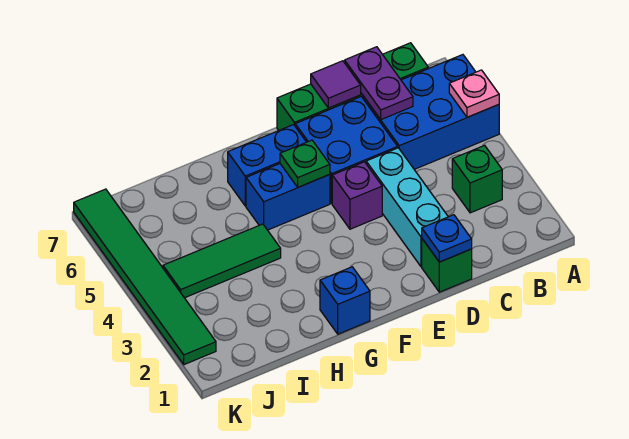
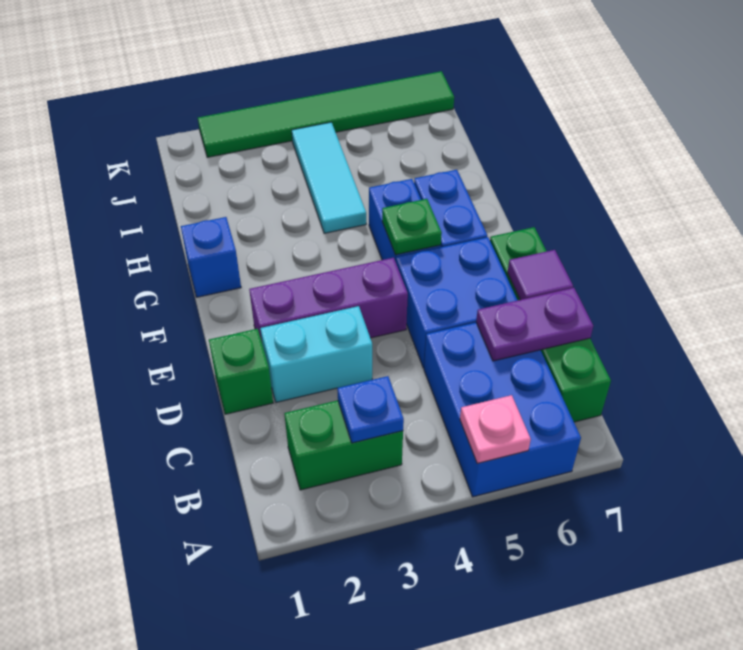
green brick B3 level 1 -> green brick B2:B3 level 1
blue plate D1 level 2 -> blue plate B3 level 2
cyan brick D2:D4 level 1 -> cyan brick D2:D3 level 1
purple brick E4 level 1 -> purple brick E2:E4 level 1
green tile H4:J4 level 1 -> cyan tile H4:J4 level 1

